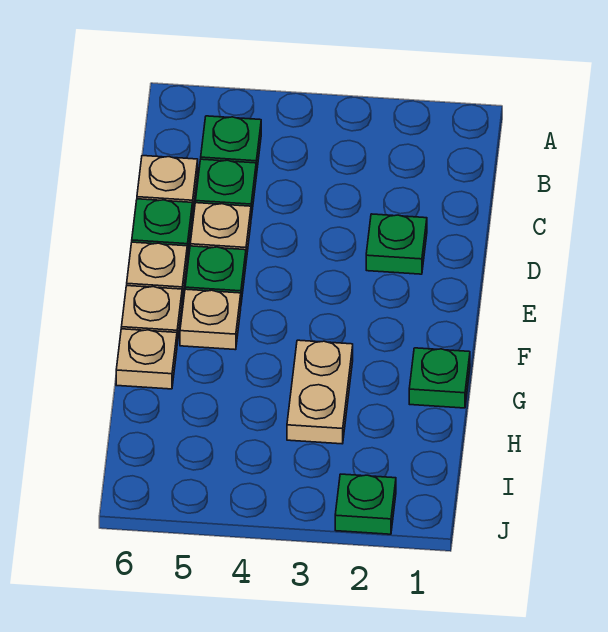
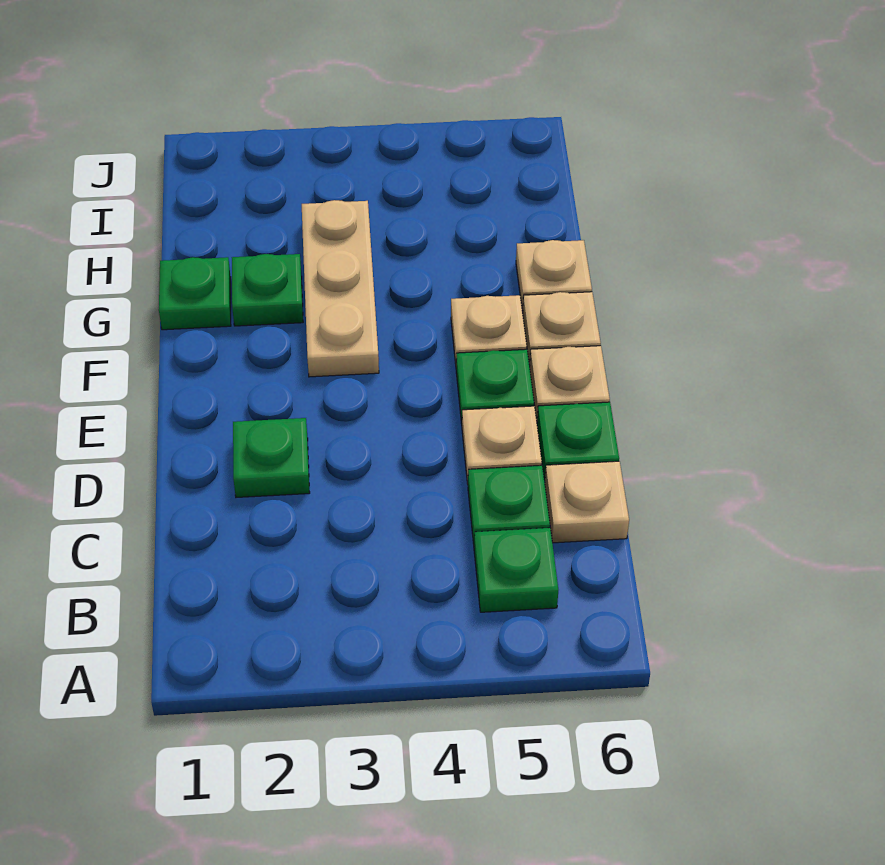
tan plate G3:H3 level 1 -> tan plate F3:H3 level 1
green plate J2 level 1 -> green plate G2 level 1

